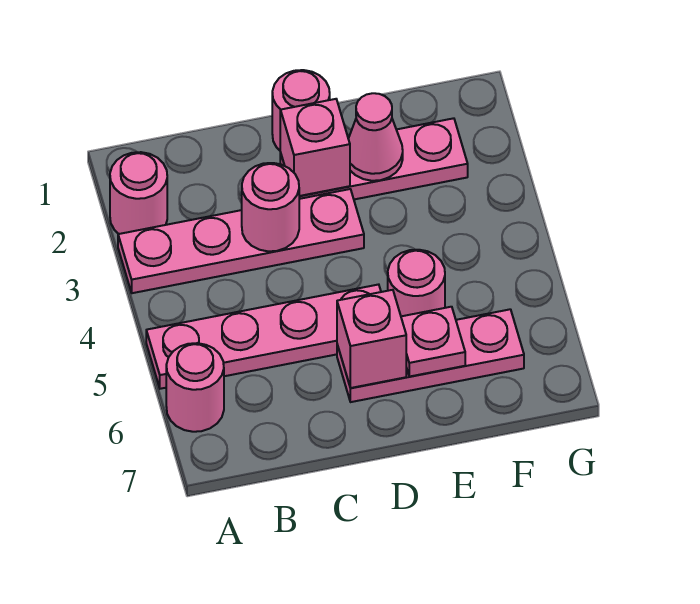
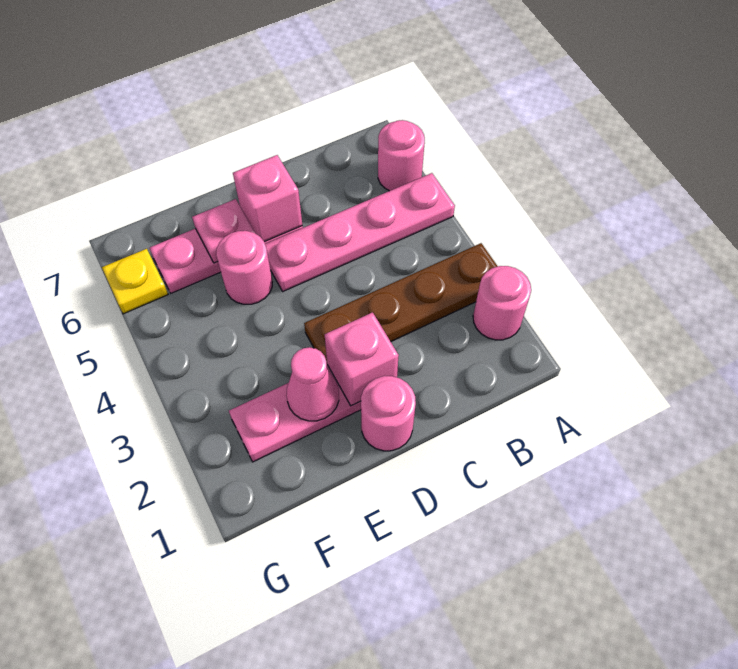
pink plate A3:D3 level 1 -> brown plate A3:D3 level 1
pink round brick C3 level 2 -> none
none -> yellow plate G6 level 1

